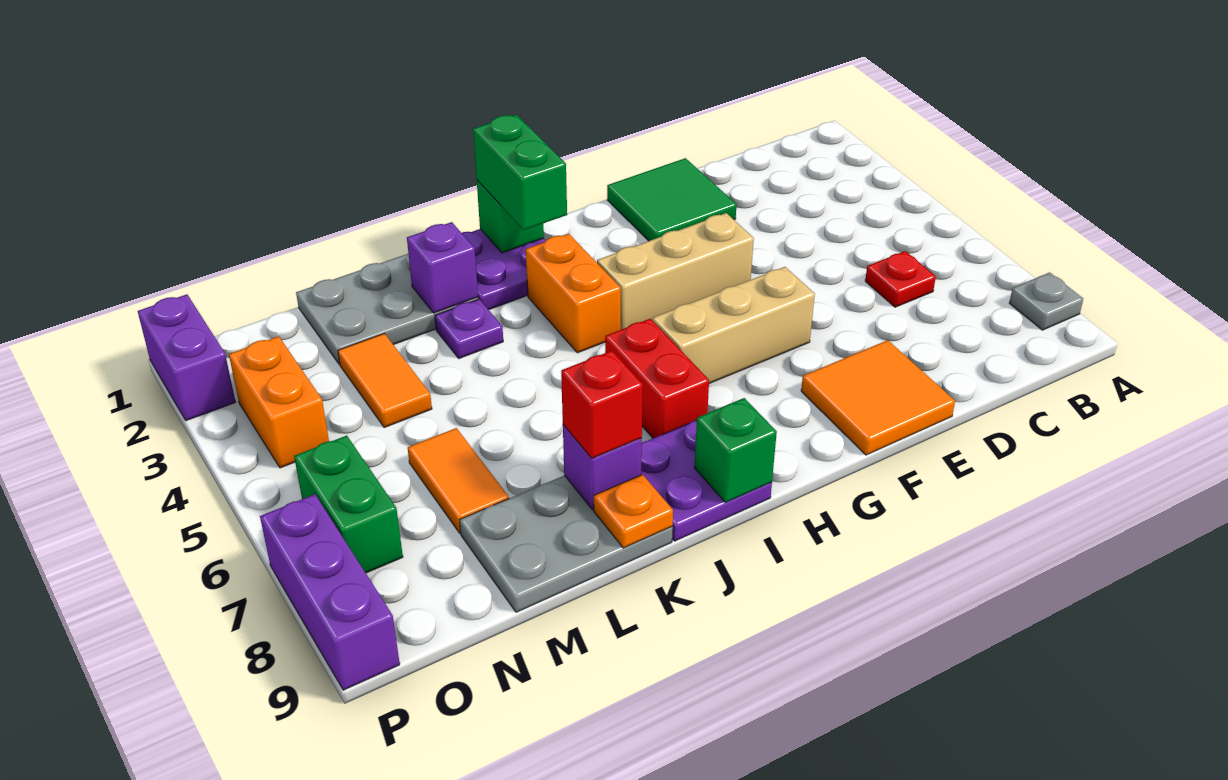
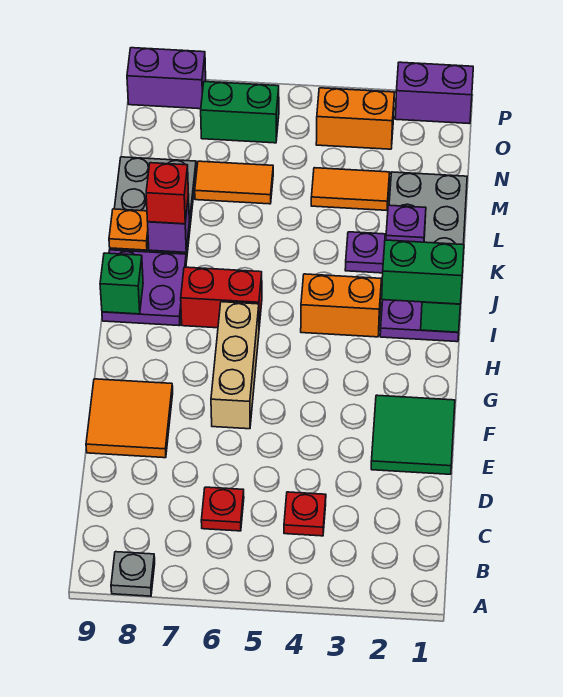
none -> red plate C4 level 1
tan brick F4:H4 level 1 -> none
purple brick P7:P9 level 1 -> purple brick P8:P9 level 1

